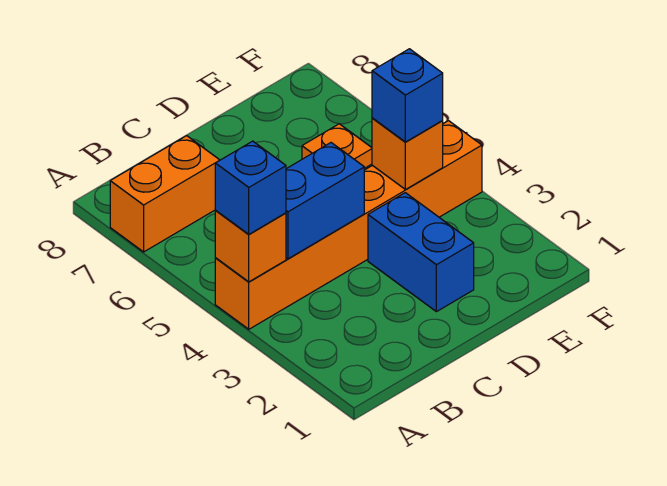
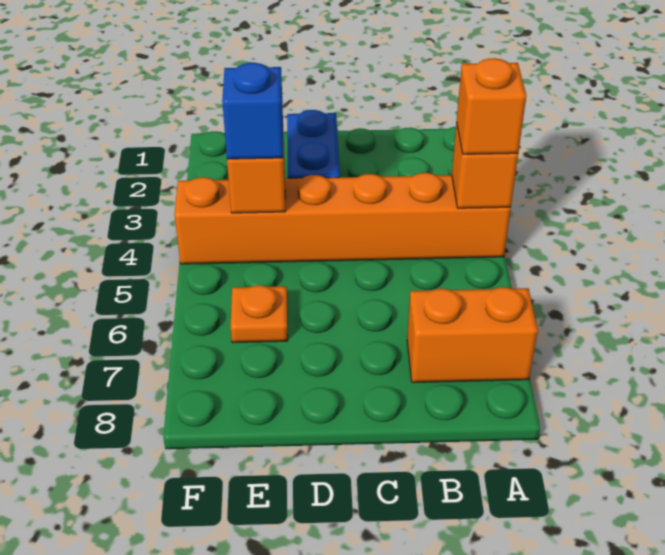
blue brick A4 level 3 -> orange brick A4 level 3
blue brick B4:C4 level 2 -> none

